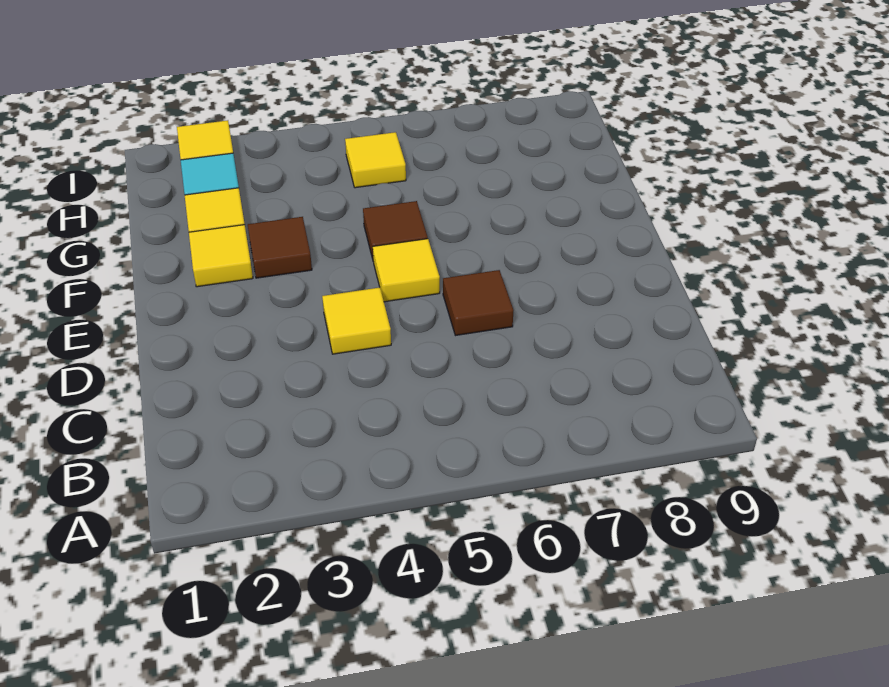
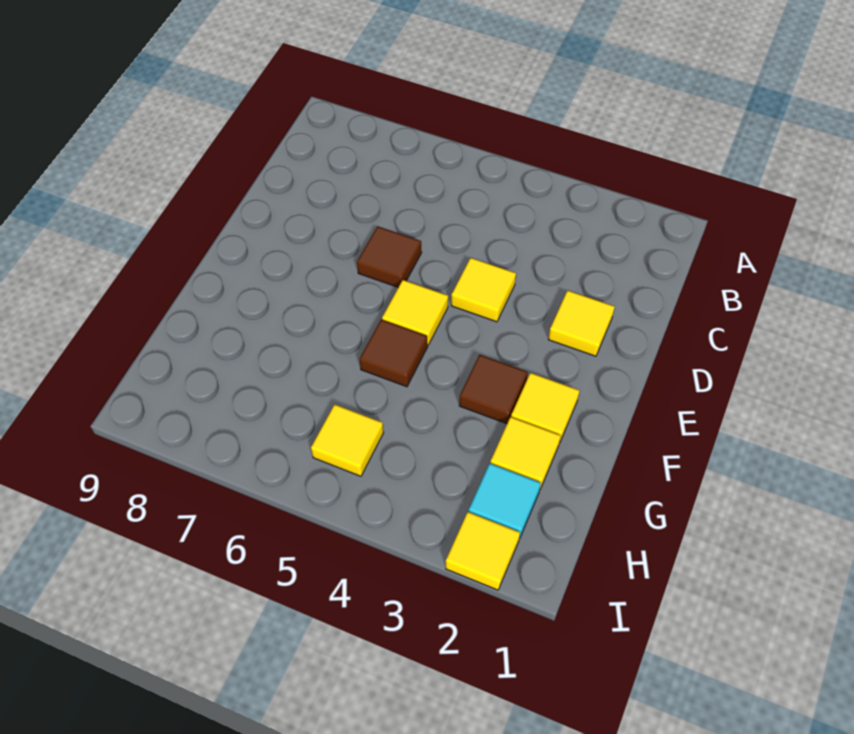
none -> yellow tile D2 level 1

